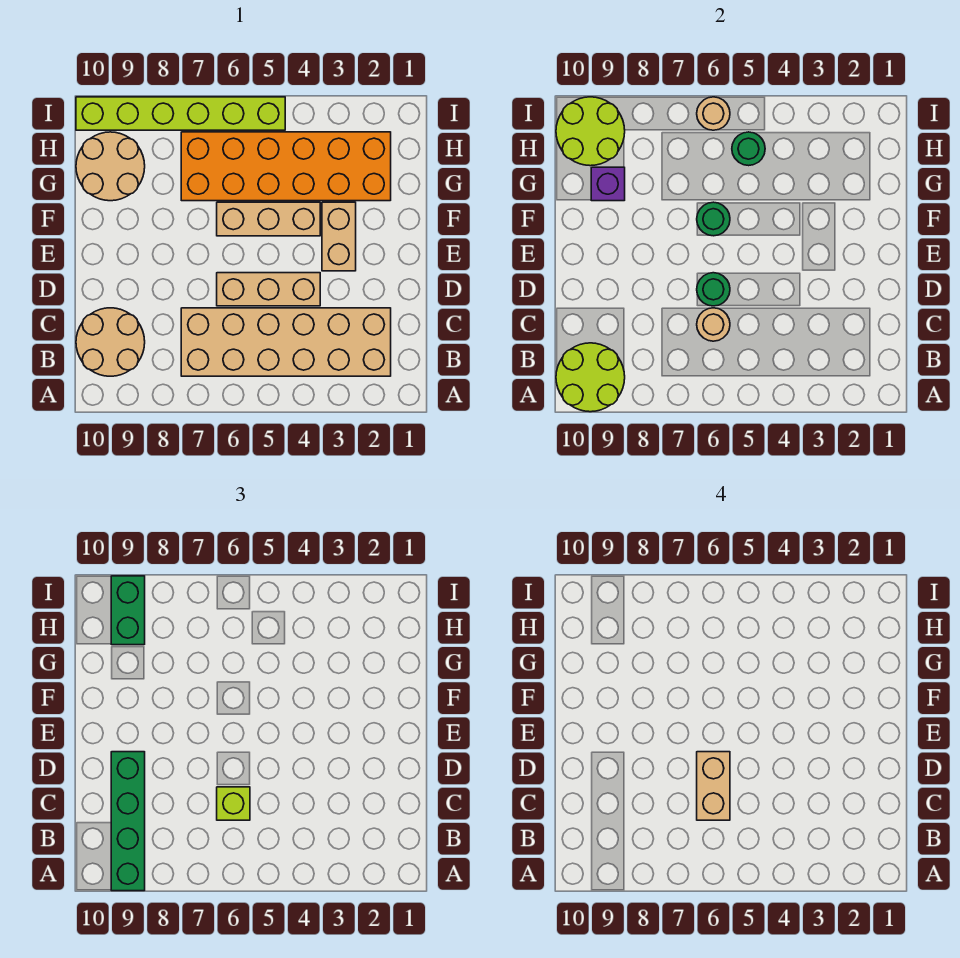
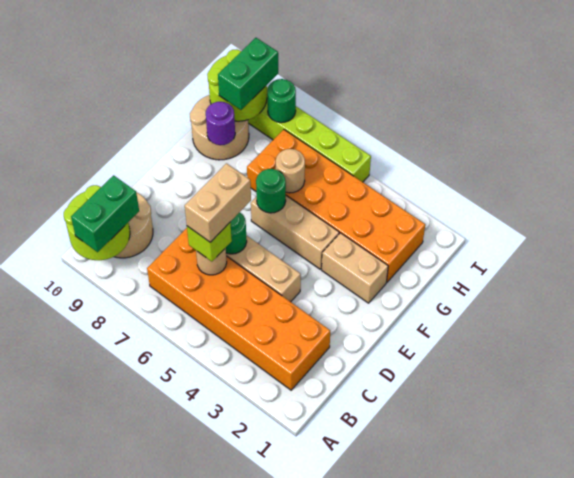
green brick A9:D9 level 3 -> green brick A9:B9 level 3
tan brick B2:C7 level 1 -> orange brick B2:C7 level 1
tan brick E3:F3 level 1 -> tan brick F2:F3 level 1
purple brick G9 level 2 -> purple round brick G9 level 2
green round brick H5 level 2 -> green round brick I8 level 2
tan round brick I6 level 2 -> tan round brick G6 level 2

